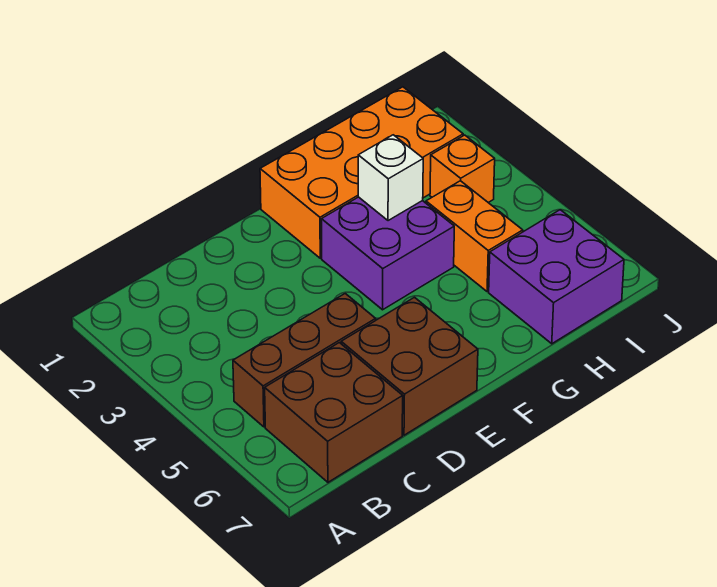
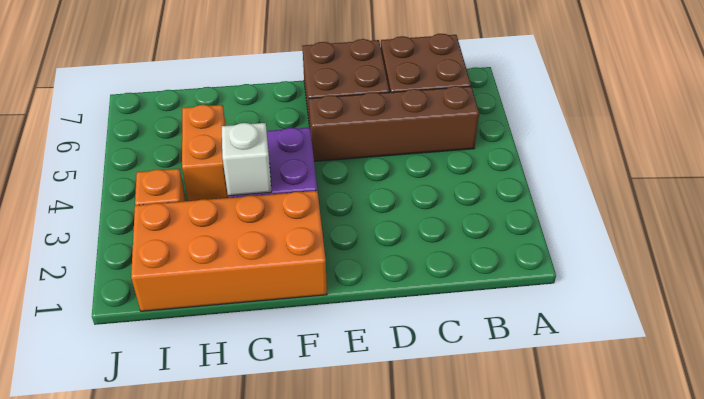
brown brick B5:D5 level 1 -> brown brick B5:E5 level 1
purple brick H6:I7 level 1 -> none

